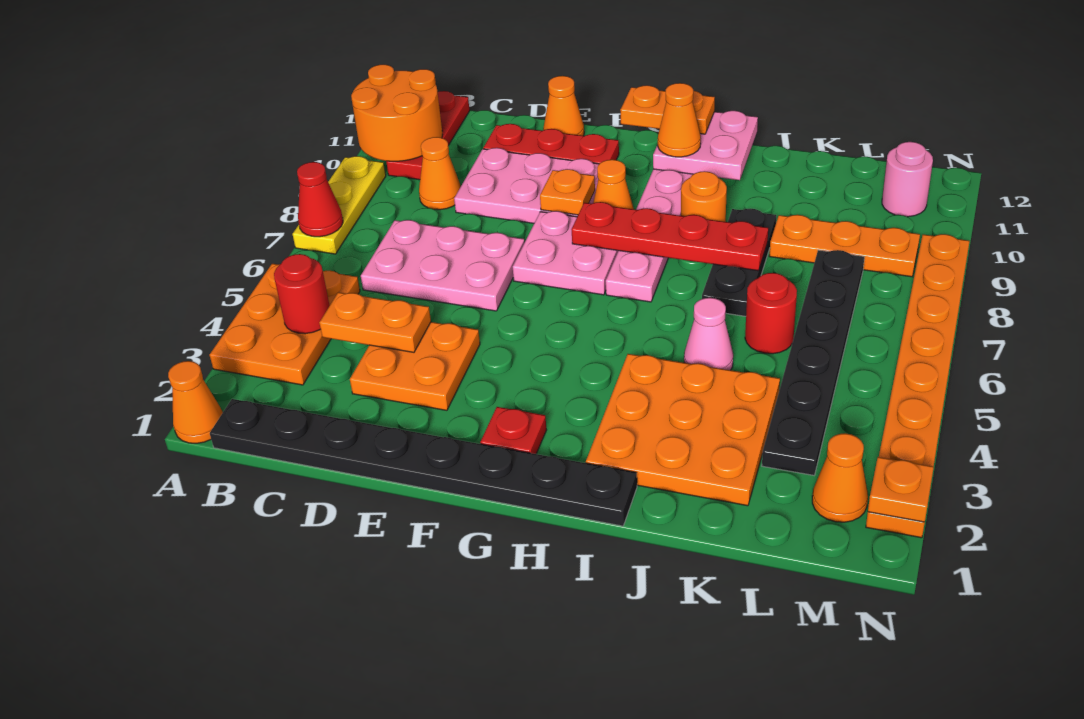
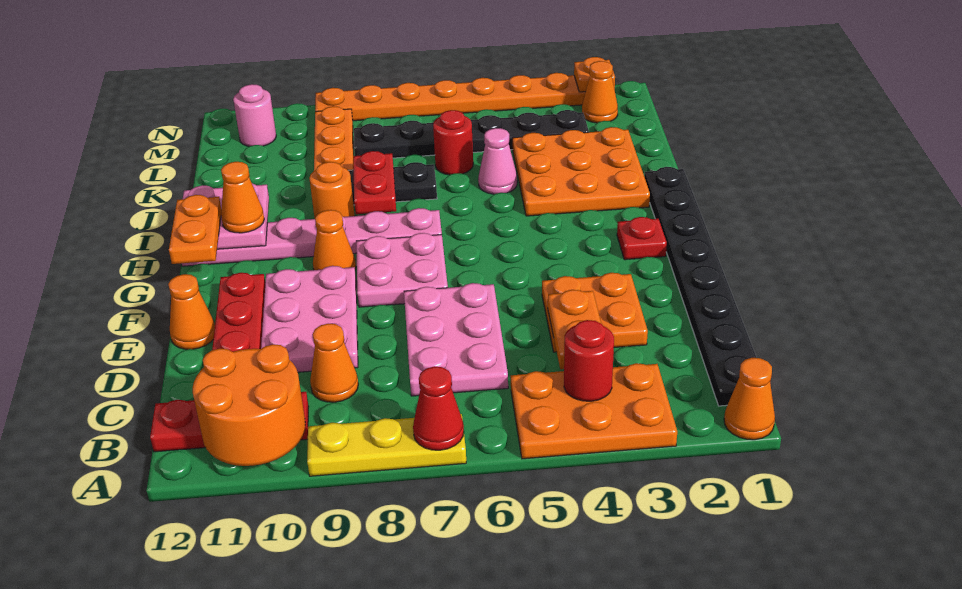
orange plate F9 level 2 -> none
red plate G8:J8 level 2 -> red plate I8:J8 level 2

